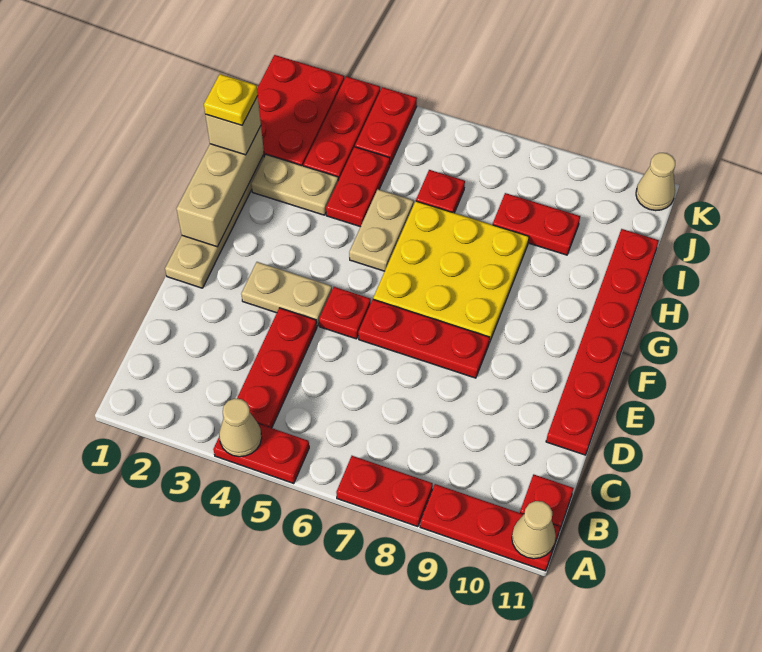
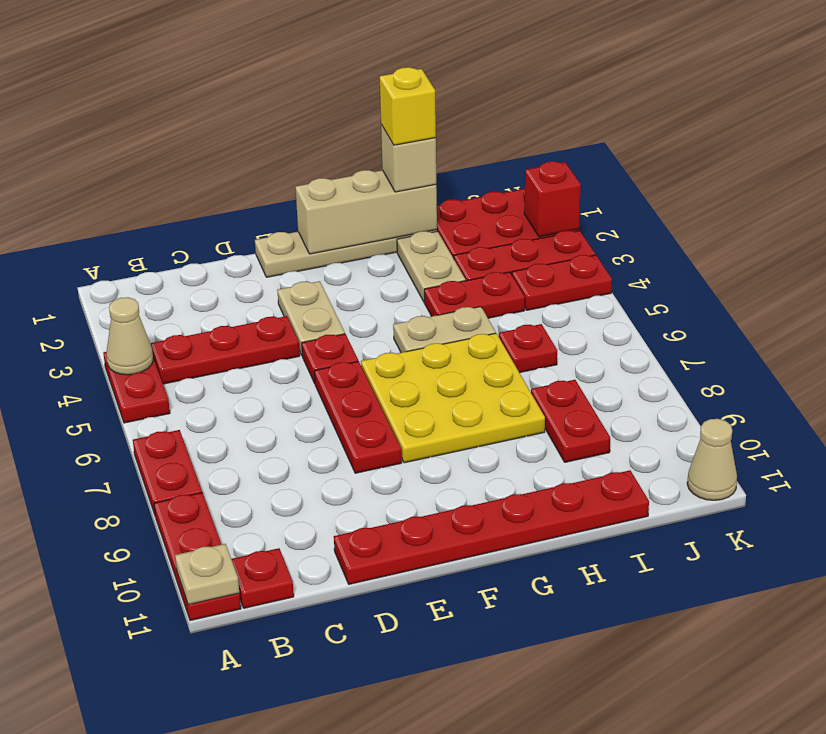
tan cone A11 level 2 -> tan plate A11 level 2
yellow plate H1 level 4 -> yellow brick H1 level 4
none -> red brick K2 level 2

